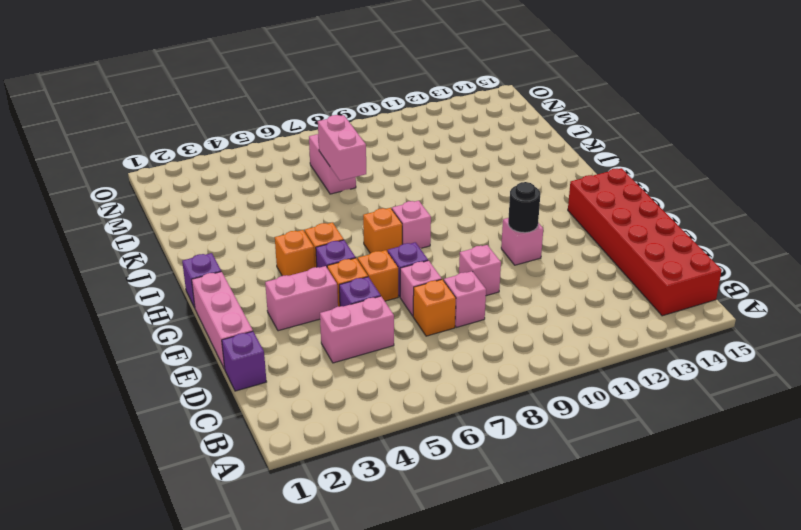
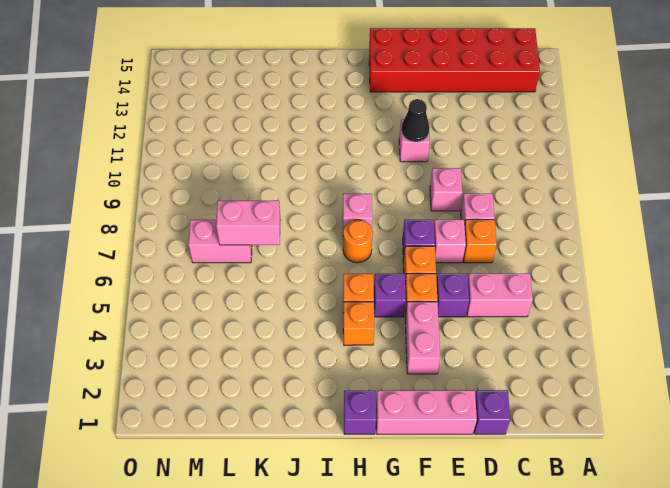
pink brick D4:D5 level 1 -> pink brick C5:D5 level 1
black round brick F11 level 2 -> black cone F11 level 2
orange brick H7 level 1 -> orange round brick H7 level 1

